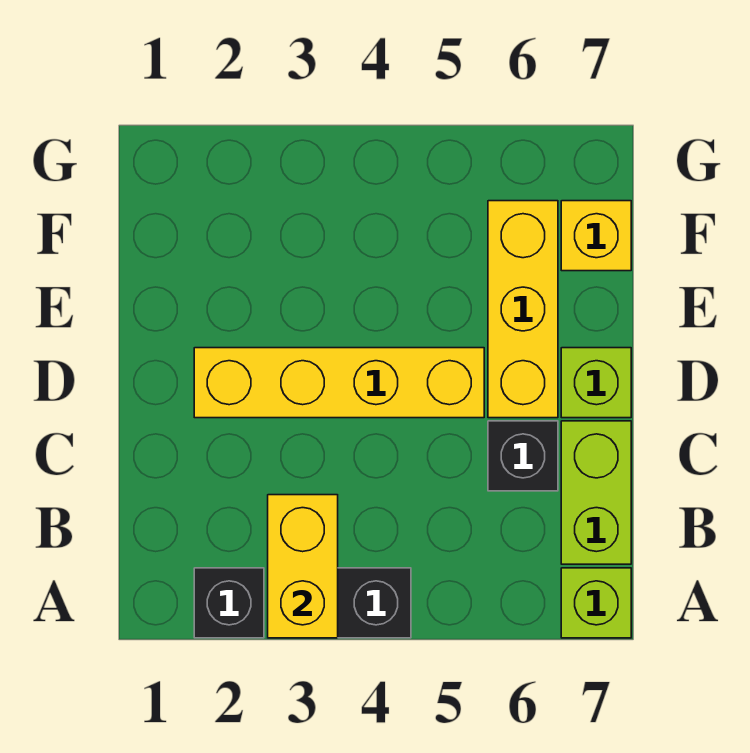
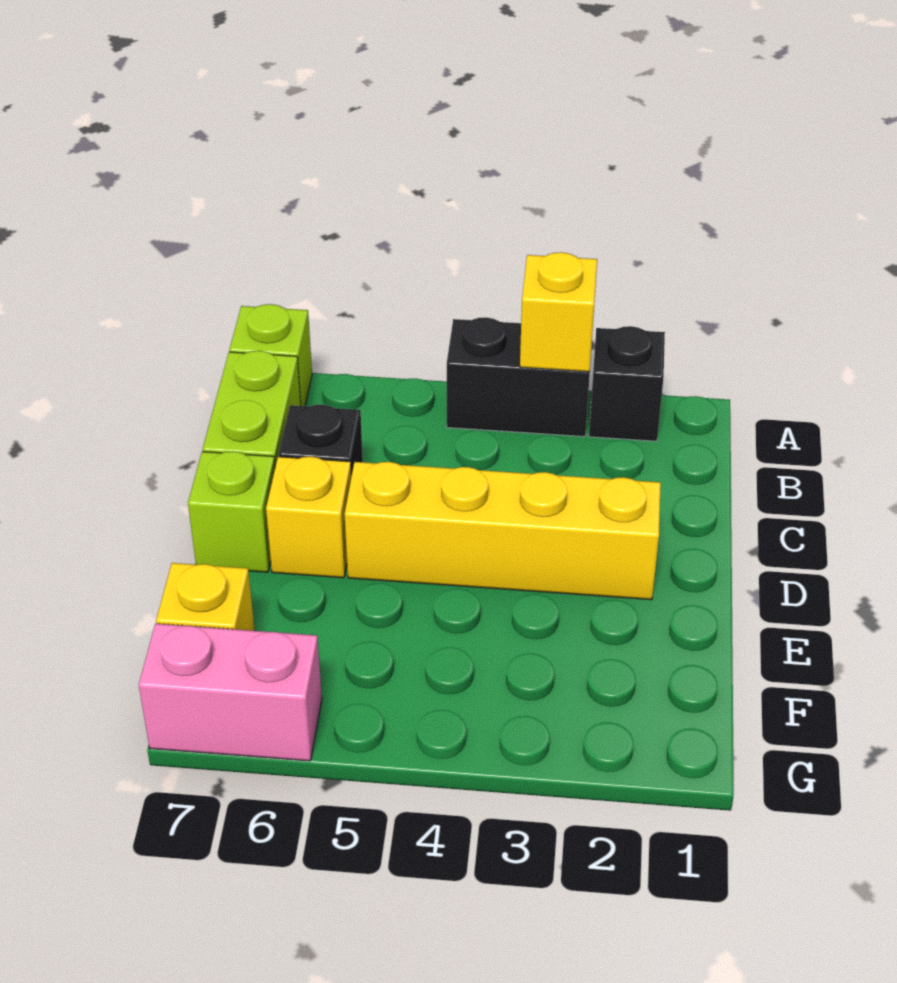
yellow brick A3:B3 level 2 -> yellow brick A3 level 2
yellow brick D6:F6 level 1 -> yellow brick D6 level 1
none -> pink brick G6:G7 level 1

